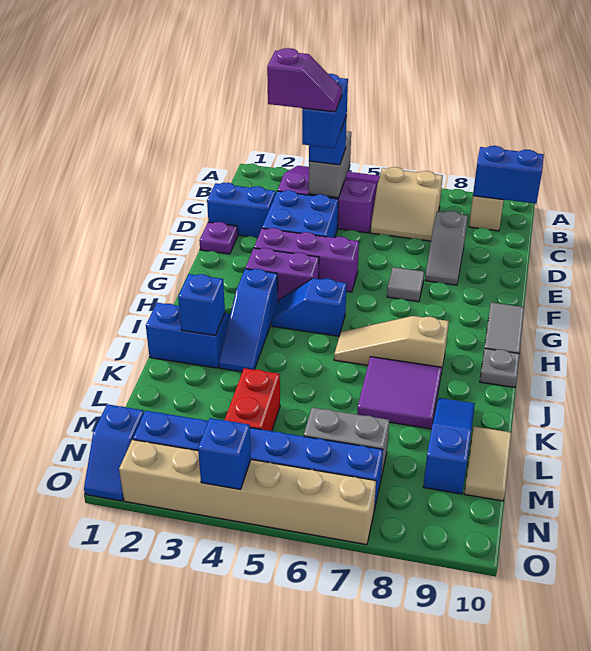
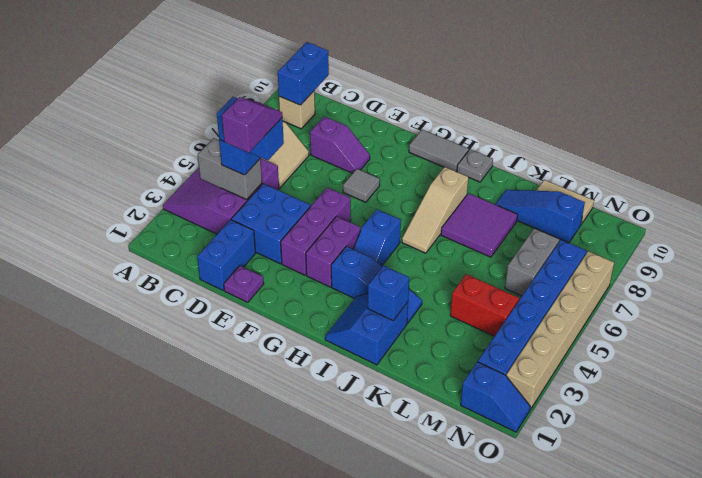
grey slope D8:E8 level 1 top D -> purple slope D8:E8 level 1 top D
blue brick O4 level 2 -> none

